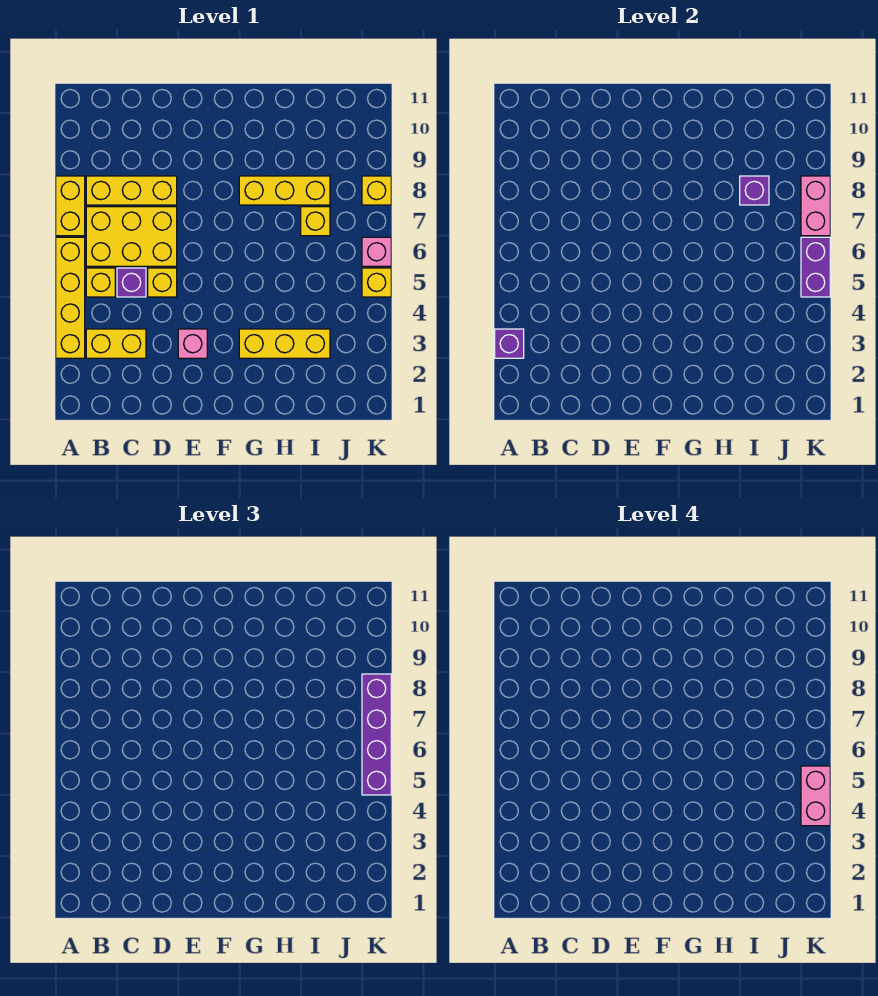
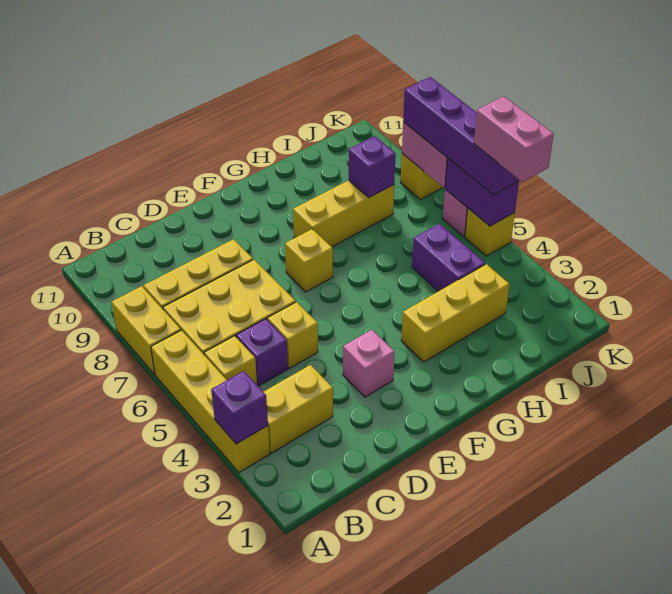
none -> purple brick I4:I5 level 1
yellow brick I7 level 1 -> yellow brick F7 level 1

